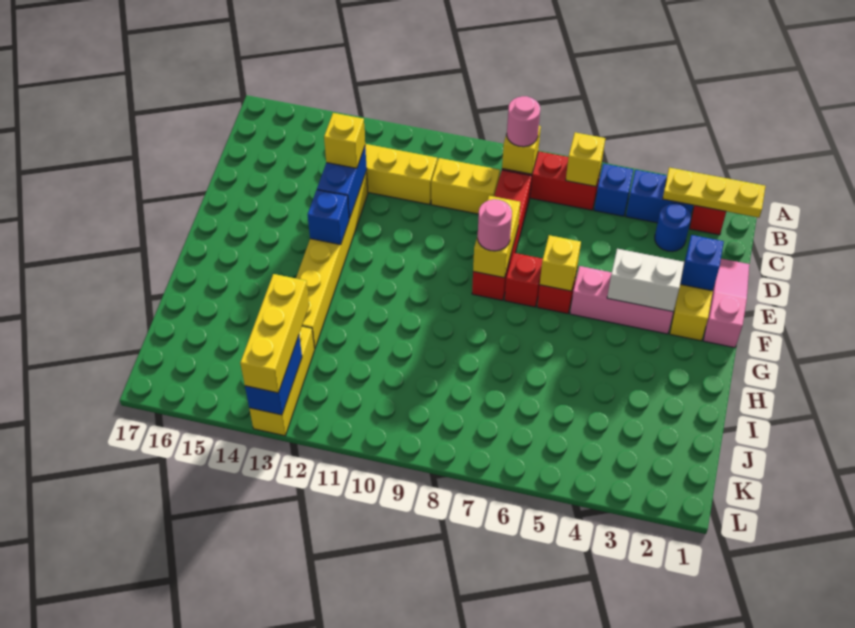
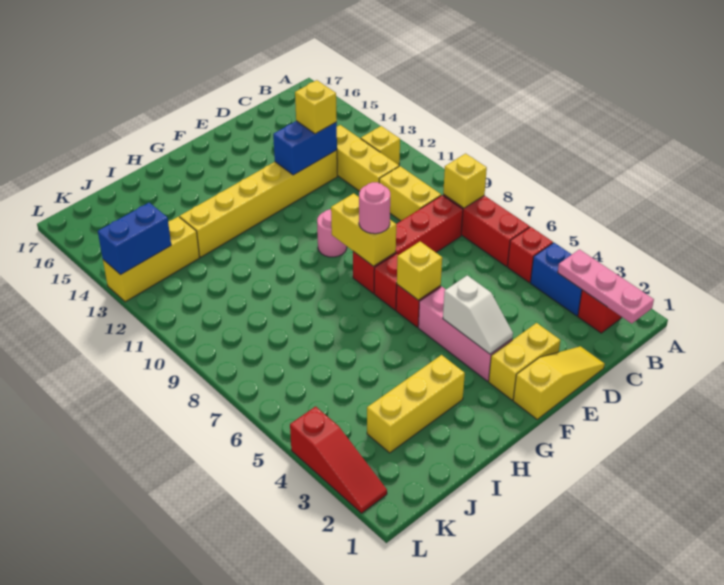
yellow plate B1:B3 level 2 -> pink plate B1:B3 level 2
blue brick B5 level 1 -> red brick B5 level 1
yellow brick B6 level 2 -> yellow brick B12 level 1
pink round brick B8 level 3 -> pink round brick F10 level 1
blue round brick C3 level 1 -> none
pink slope D1:F1 level 1 top F -> yellow slope D1:F1 level 1 top F
blue brick E2 level 2 -> none
yellow brick E8:F8 level 2 -> yellow brick F8:F9 level 2
white brick F3:F4 level 2 -> white slope F3:F4 level 2 top 4
blue brick F13 level 2 -> none
yellow brick J13:L13 level 3 -> yellow brick H3:J3 level 1
none -> red slope L2:L4 level 1 top 4

